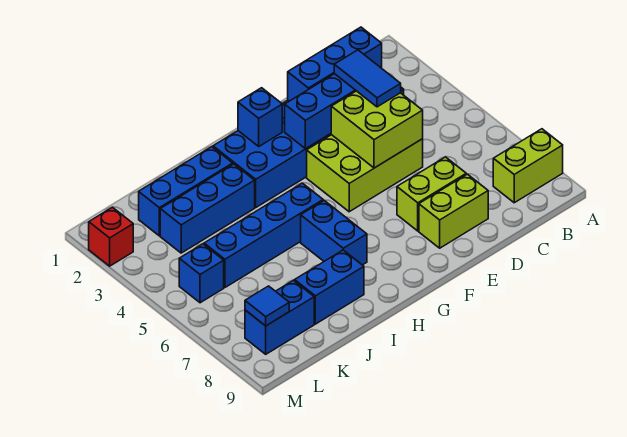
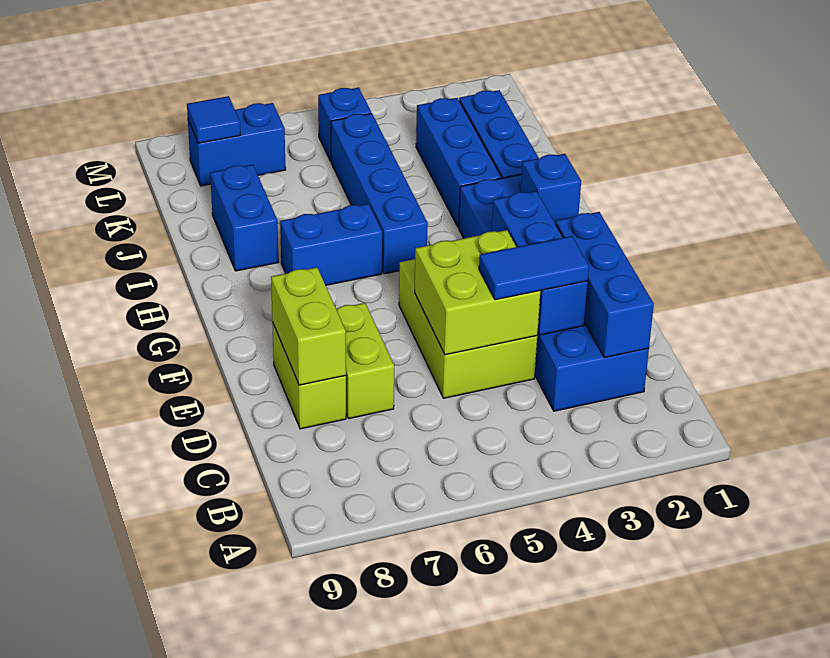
lime brick A8:B8 level 1 -> lime brick D8:E8 level 2
blue brick K8:L8 level 1 -> blue brick L7:L8 level 1
red brick M2 level 1 -> none

